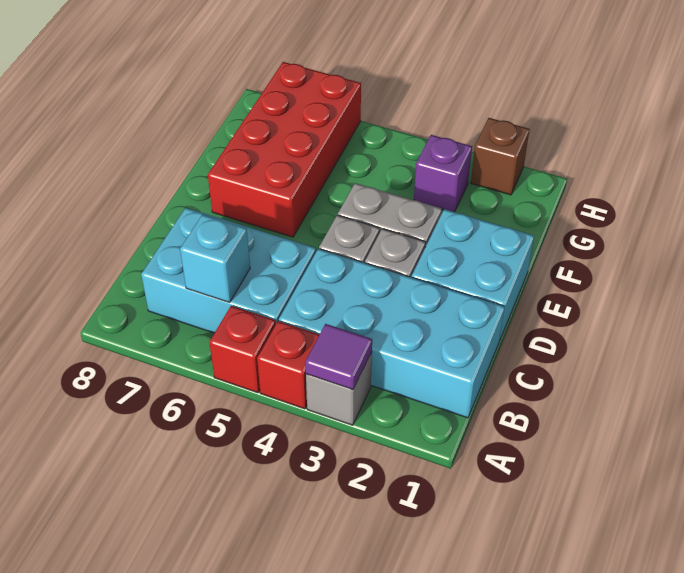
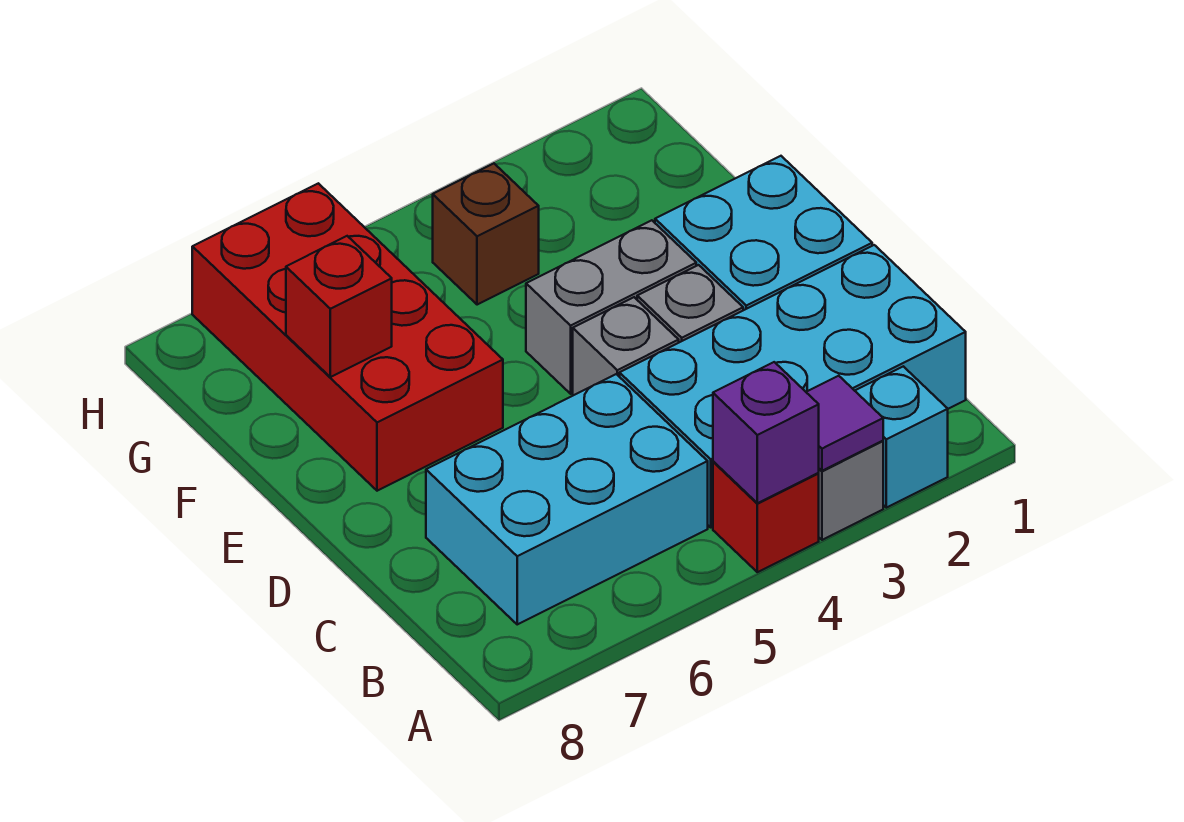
red brick A5 level 1 -> red brick F7 level 2
cyan brick B6 level 2 -> cyan brick A2 level 1
purple brick G3 level 1 -> purple brick A4 level 2
brown brick H2 level 1 -> brown brick G4 level 1

